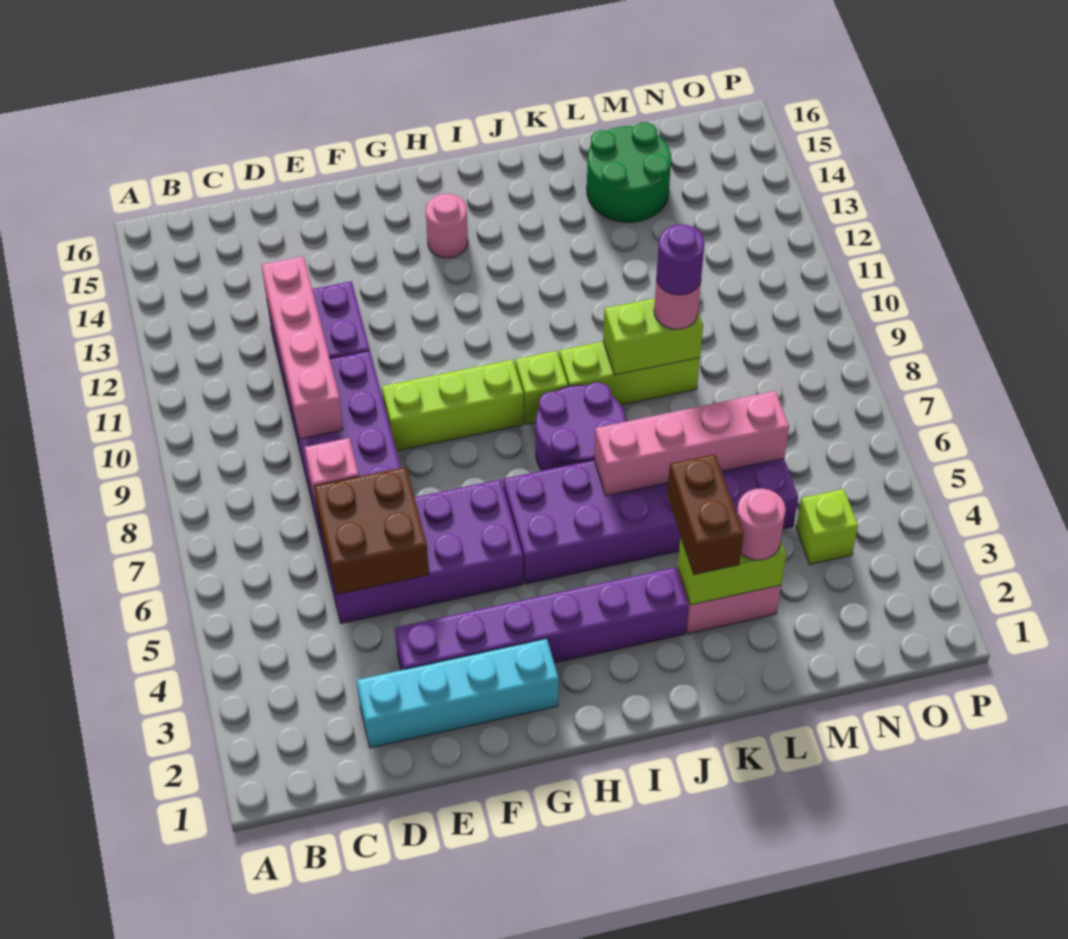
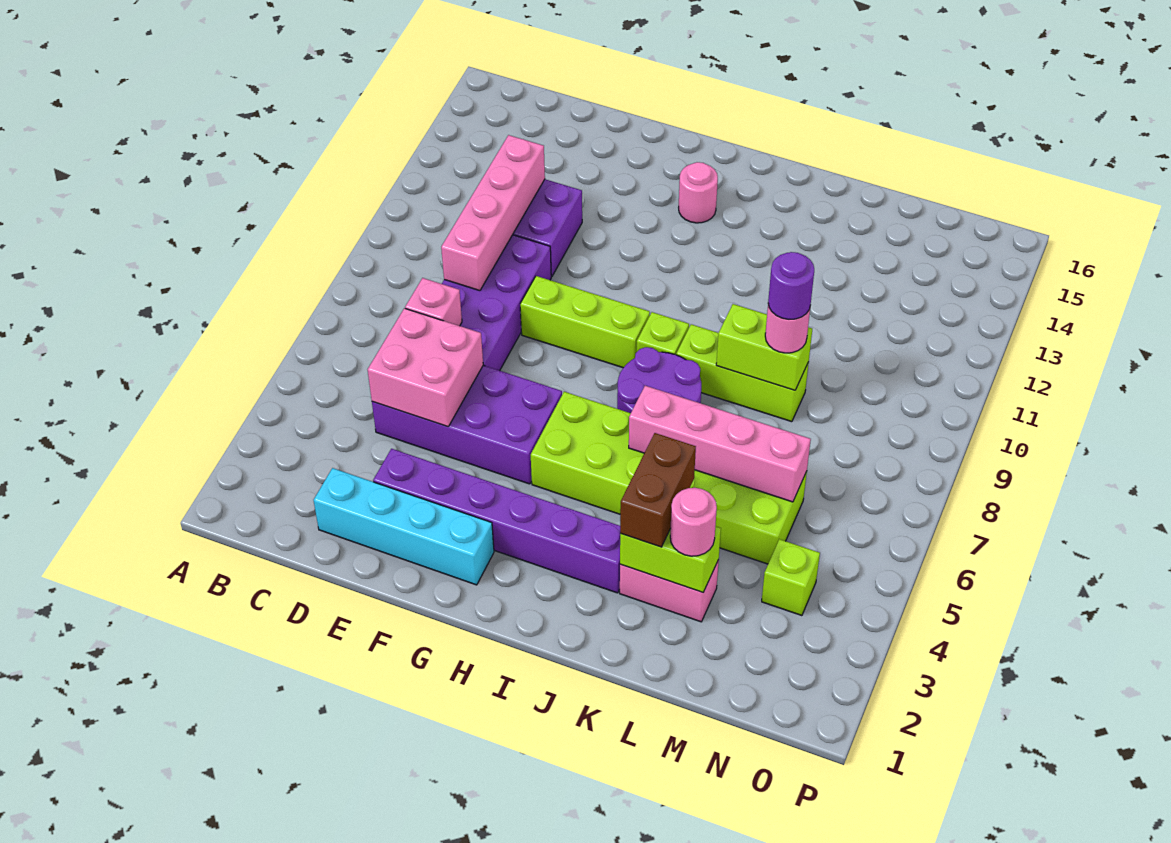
brown brick D5:E6 level 2 -> pink brick D5:E6 level 2
purple brick H5:M6 level 1 -> lime brick H5:M6 level 1
green round brick L14:M15 level 1 -> none

